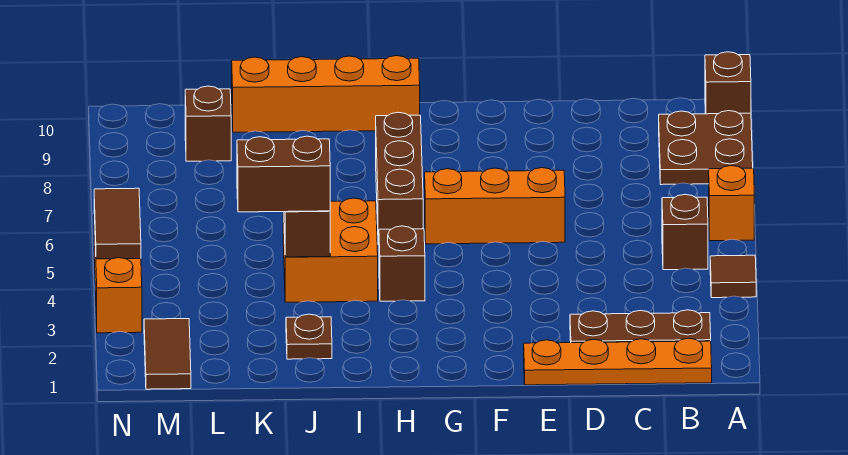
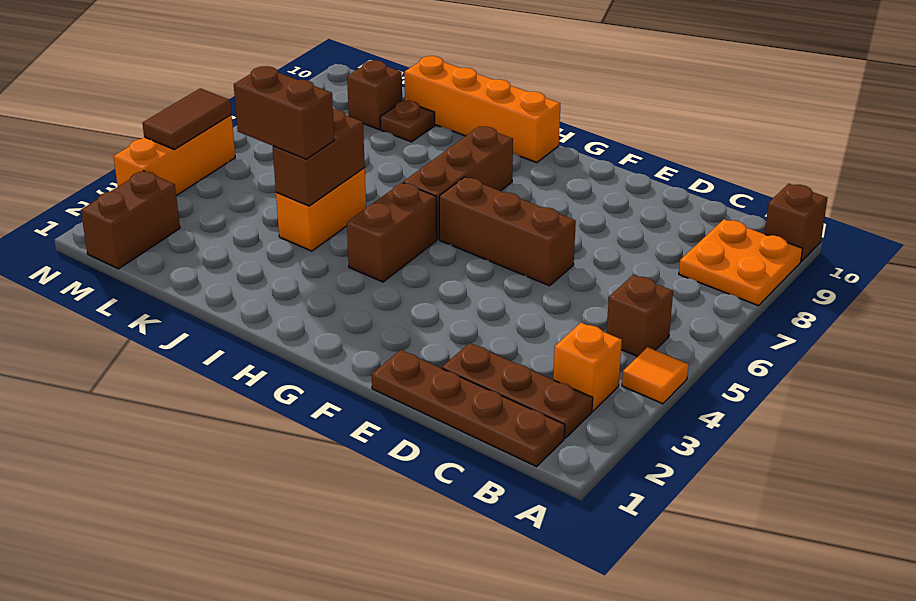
brown tile A4 level 1 -> orange tile A4 level 1
orange brick A6 level 1 -> orange brick B3 level 1
brown plate A8:B9 level 1 -> orange plate A8:B9 level 1
orange plate B1:E1 level 1 -> brown plate B1:E1 level 1
orange brick E6:G6 level 1 -> brown brick E6:G6 level 1
brown brick H4 level 1 -> brown brick H4:H5 level 1
orange brick I4:J5 level 1 -> orange brick J4:J5 level 1
brown plate J2 level 1 -> brown plate K9 level 1
brown tile M1:M2 level 1 -> brown brick M1:M2 level 1

